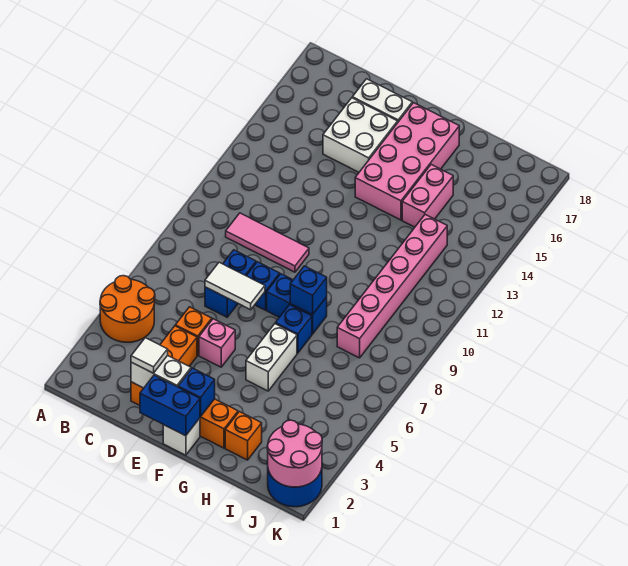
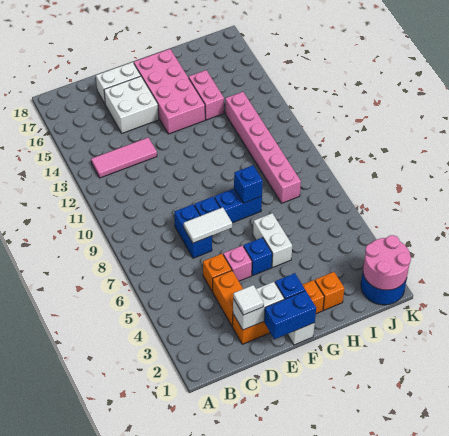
orange round brick A4:B5 level 1 -> none
pink tile C10:E10 level 1 -> pink tile B13:D13 level 1
blue brick G7 level 1 -> blue brick F5 level 1

